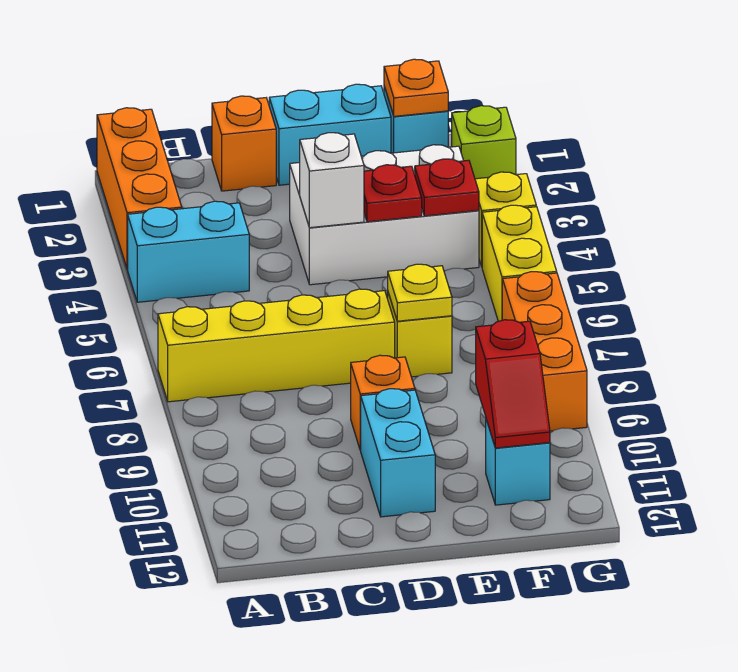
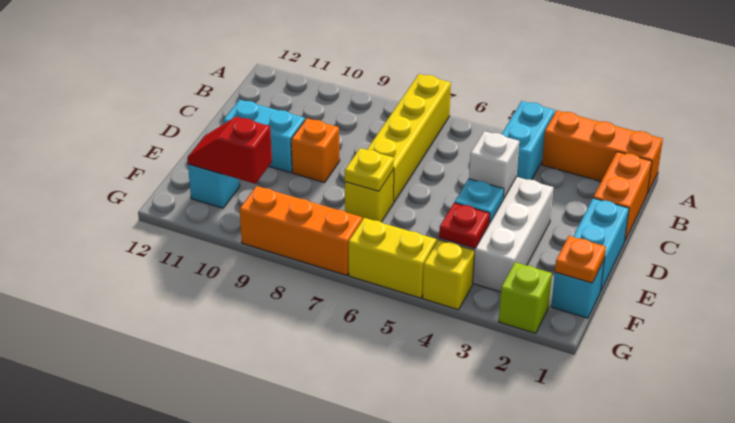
orange brick C1 level 1 -> orange brick B1:C1 level 1
red plate E4 level 2 -> cyan plate E4 level 2

